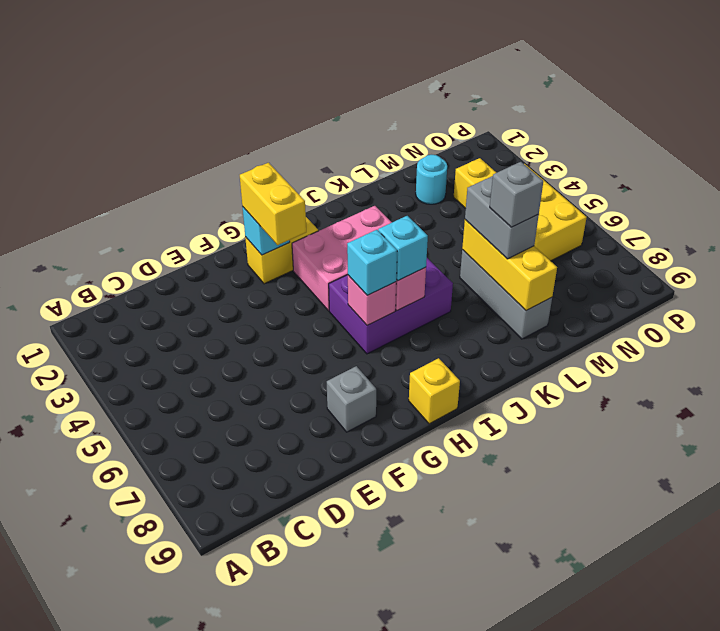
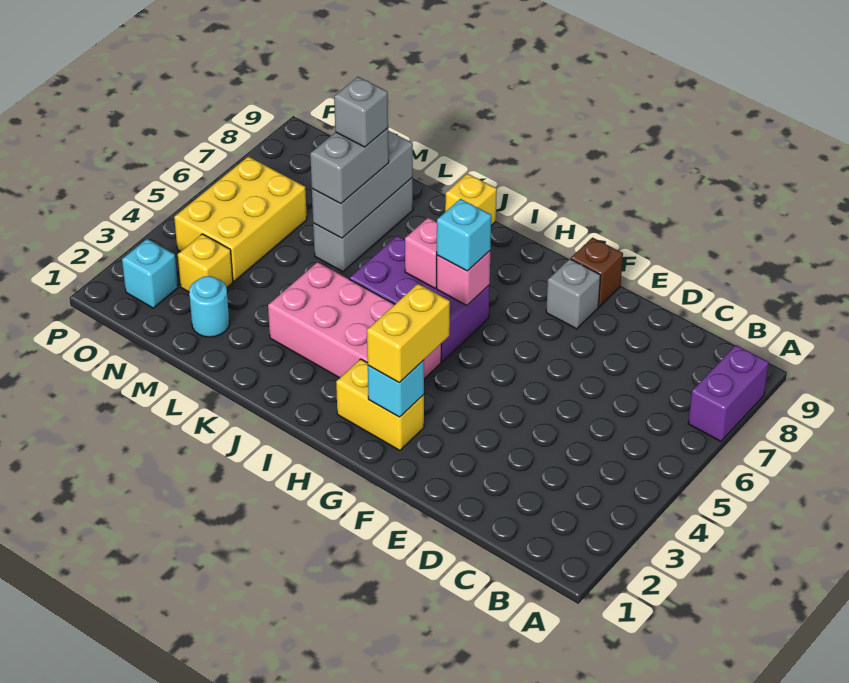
none -> purple brick A7:A8 level 1
none -> brown brick F9 level 1
pink brick H3:J4 level 1 -> pink brick H3:K4 level 1
yellow brick H9 level 1 -> yellow brick J9 level 1
cyan brick I6 level 3 -> cyan brick O2 level 1
yellow brick L6:L8 level 2 -> grey brick L6:L8 level 2

